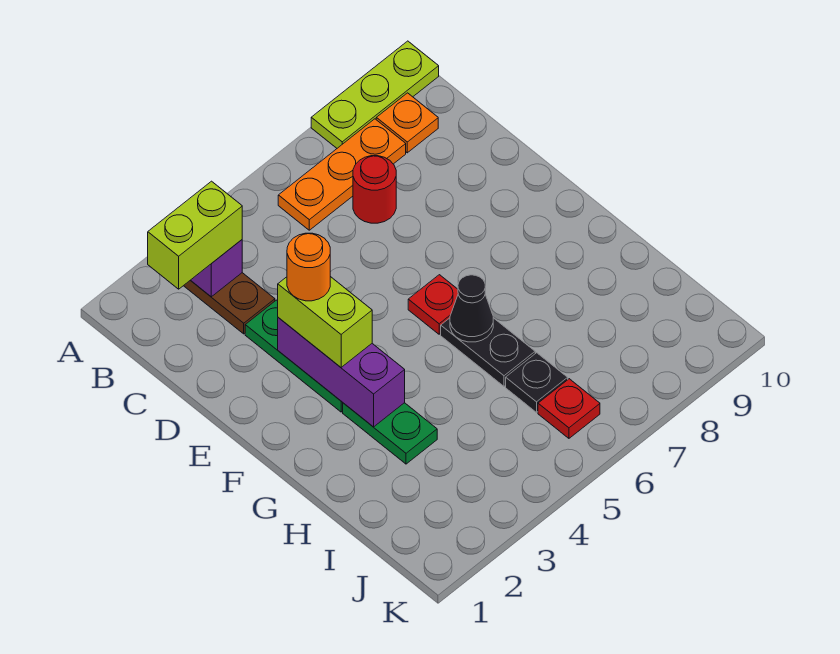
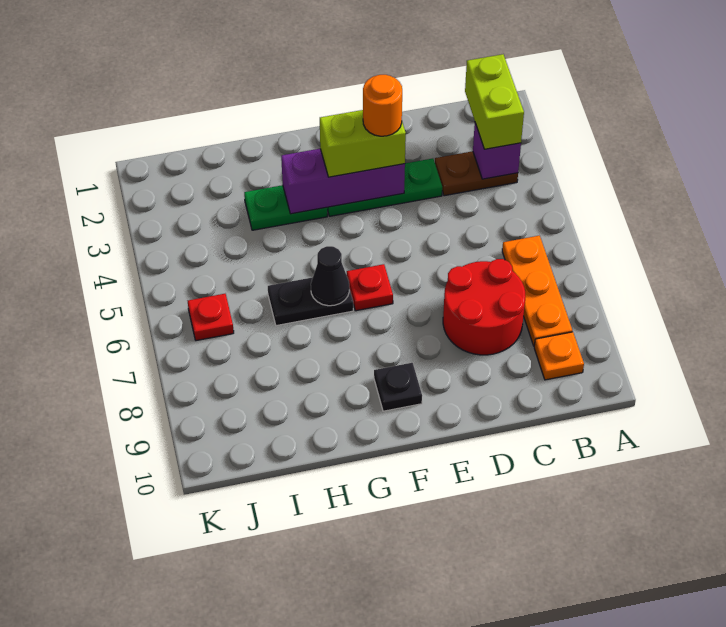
lime plate A8:A10 level 1 -> none
red round brick C7 level 1 -> red round brick C7:D8 level 1
black plate I6 level 1 -> black plate F9 level 1

